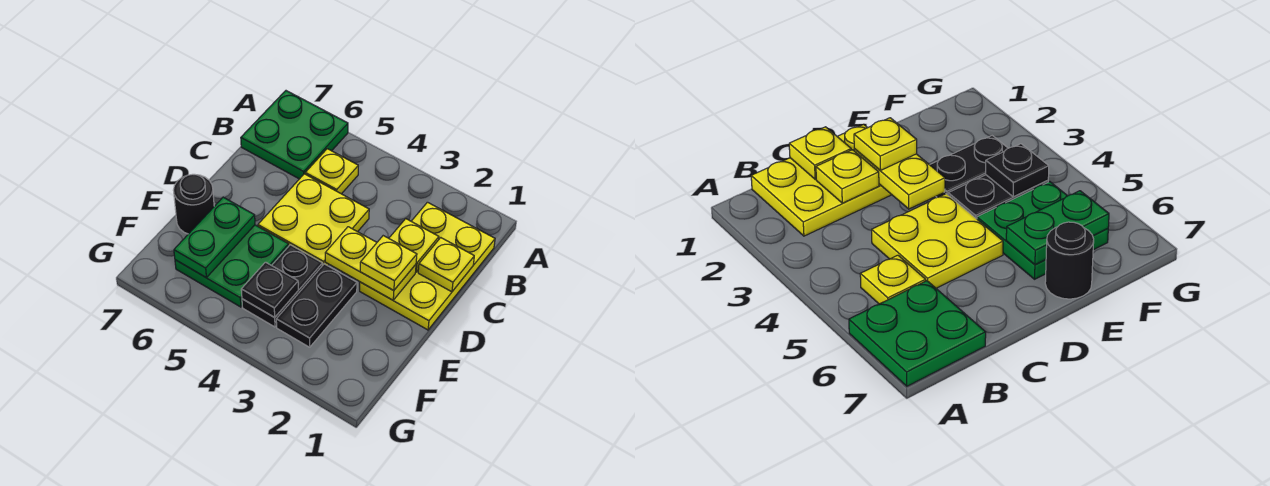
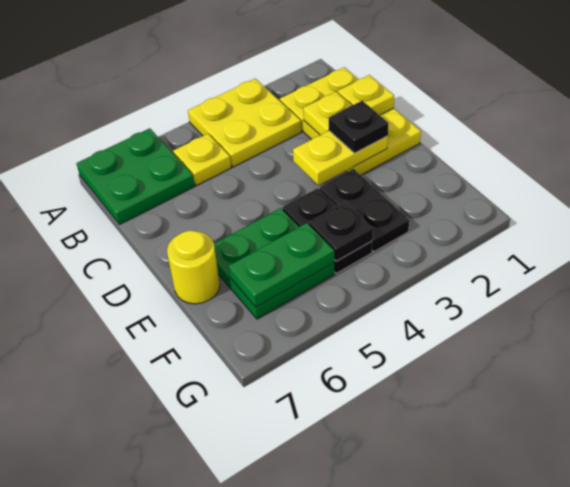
yellow plate C4:D5 level 1 -> yellow plate A3:B4 level 1
yellow plate D2 level 3 -> black plate D2 level 3
green plate E6:F6 level 2 -> green plate F5:F6 level 2
black round brick E7 level 1 -> yellow round brick E7 level 1

